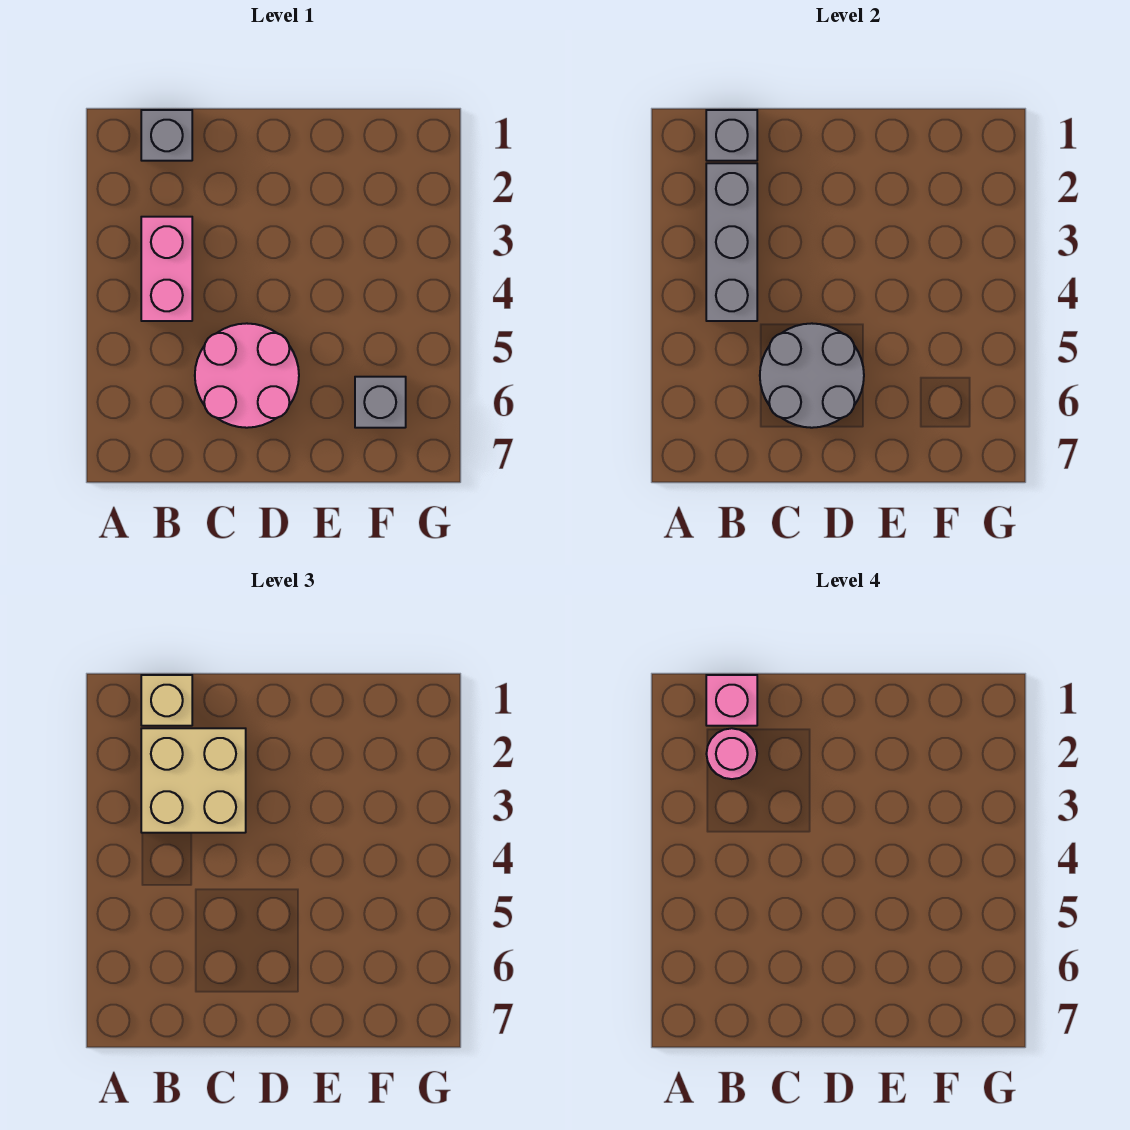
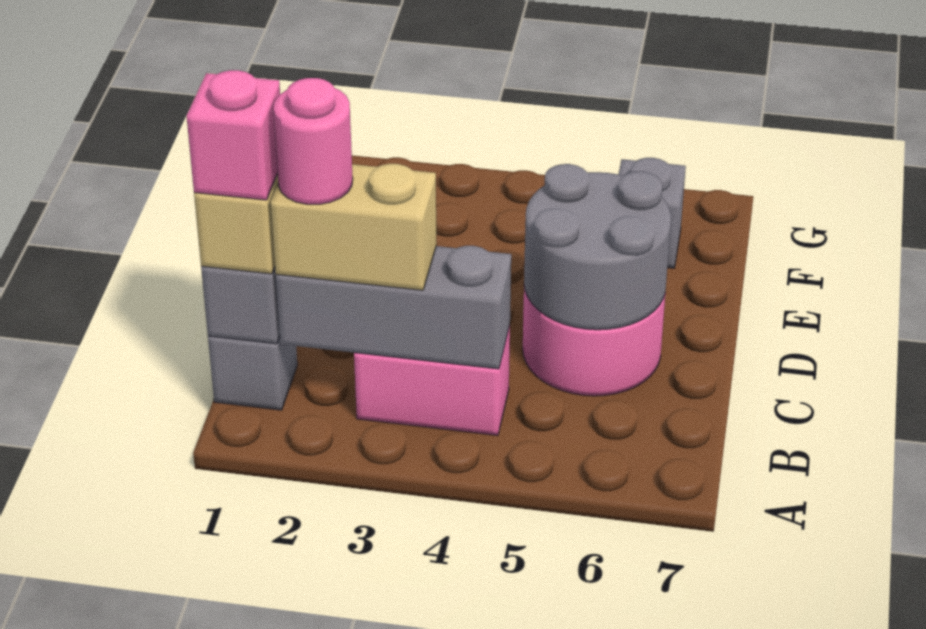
tan brick B2:C3 level 3 -> tan brick B2:B3 level 3

